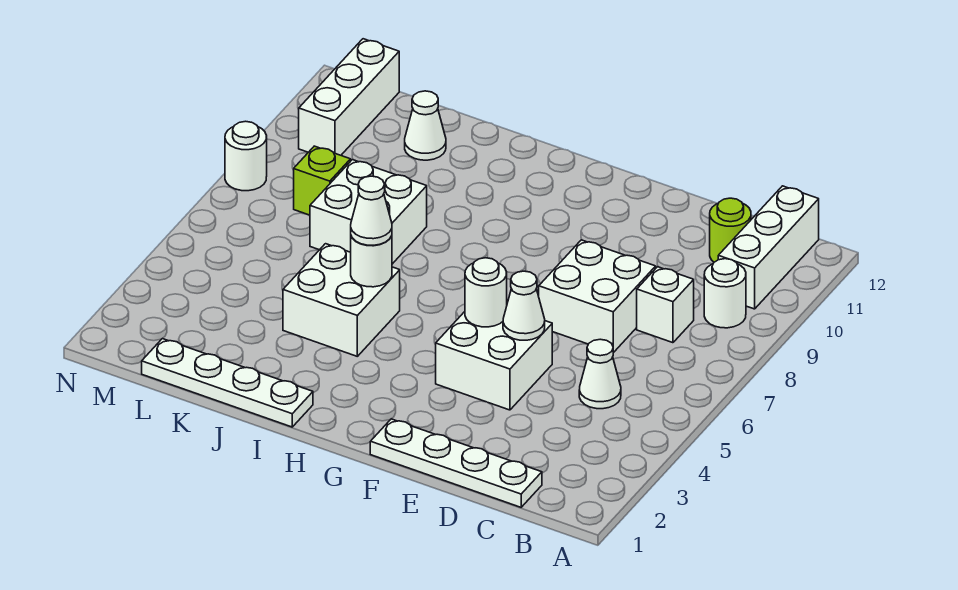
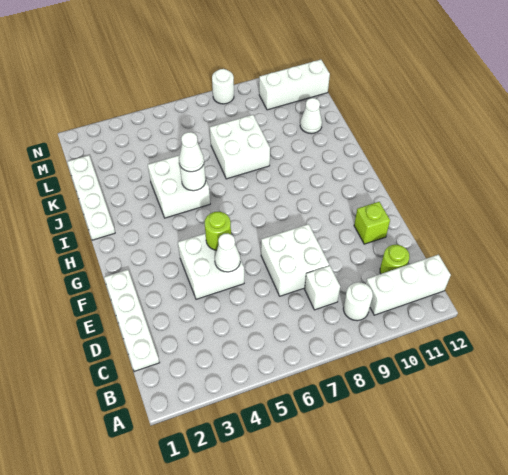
white cone C5 level 1 -> none
white round brick F5 level 2 -> lime round brick F5 level 2
lime brick L8 level 1 -> lime brick E11 level 1

